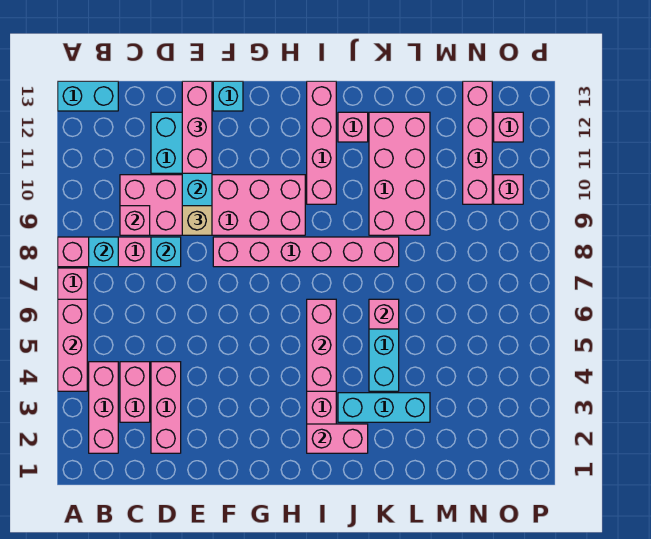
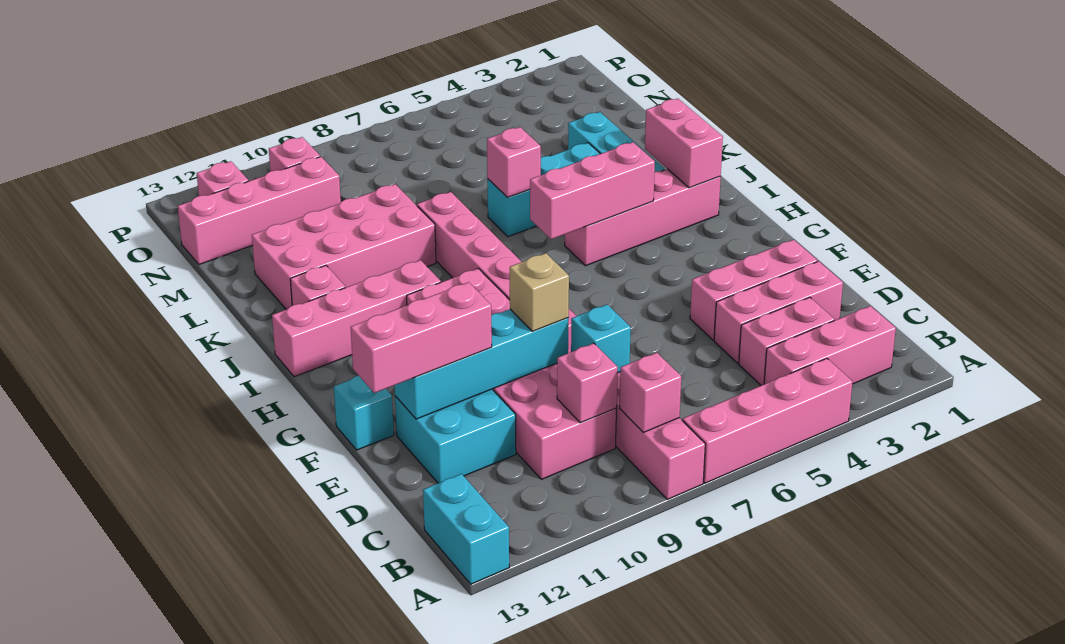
pink brick A4:A6 level 2 -> pink brick E2:E4 level 1
cyan brick B8 level 2 -> pink brick B8 level 2

